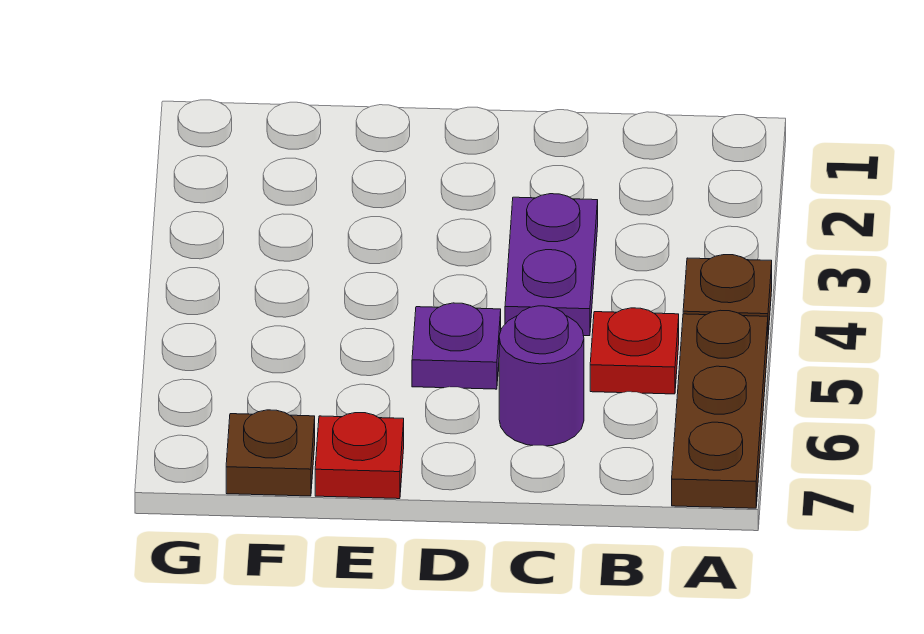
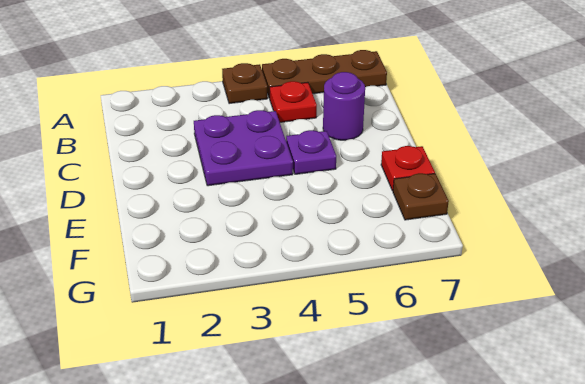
purple plate C3:C4 level 1 -> purple plate C3:D4 level 1

